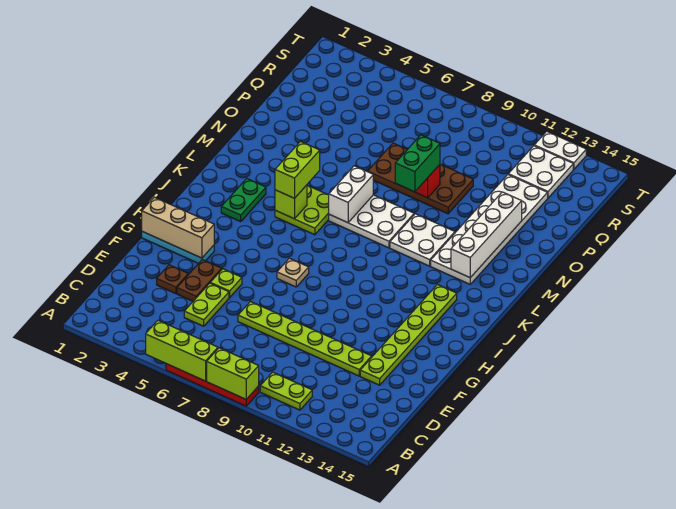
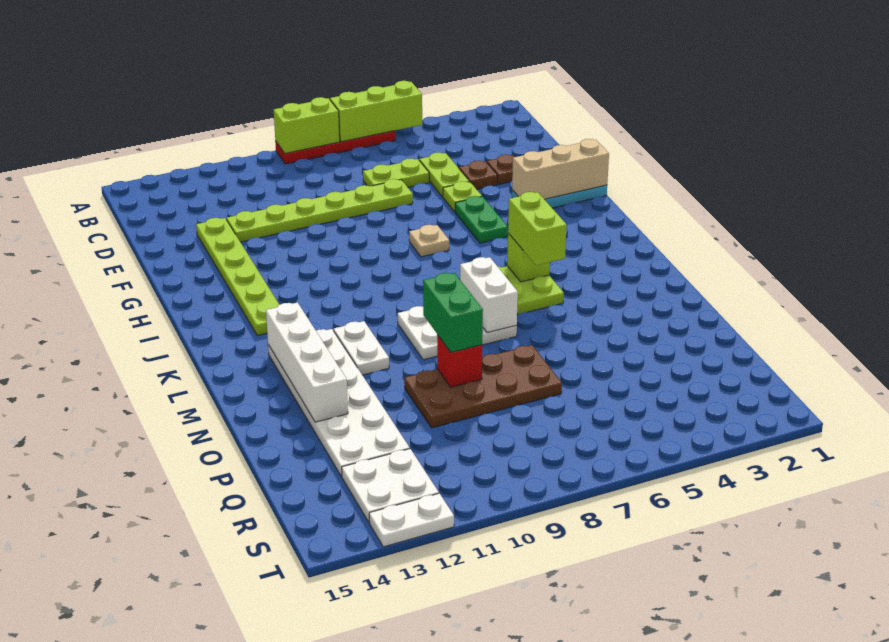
lime plate B10:B11 level 1 -> lime plate D6:D7 level 1
brown plate E4:F4 level 1 -> brown plate E4 level 1
green plate J3:K3 level 1 -> green plate G5:H5 level 1
white plate L10:M11 level 1 -> white plate L11:M11 level 1

